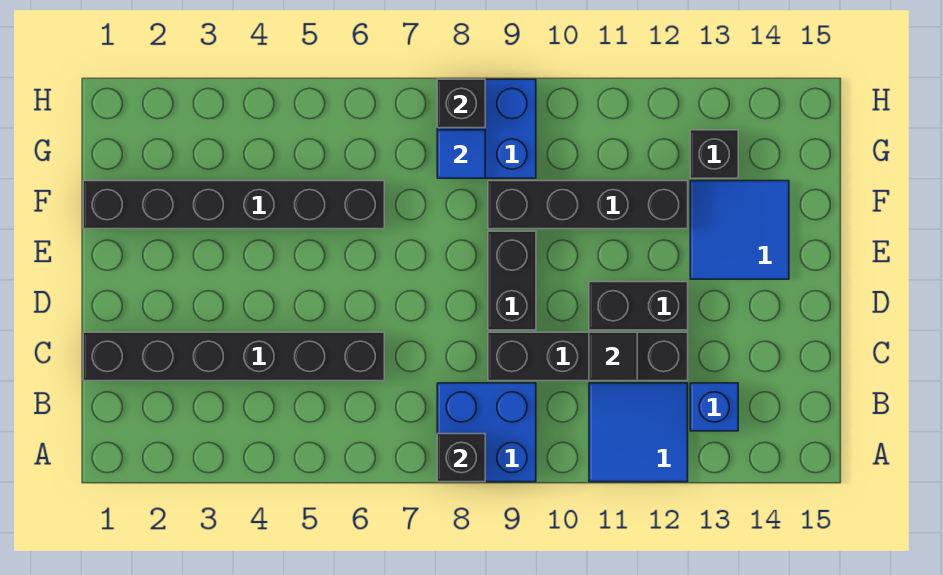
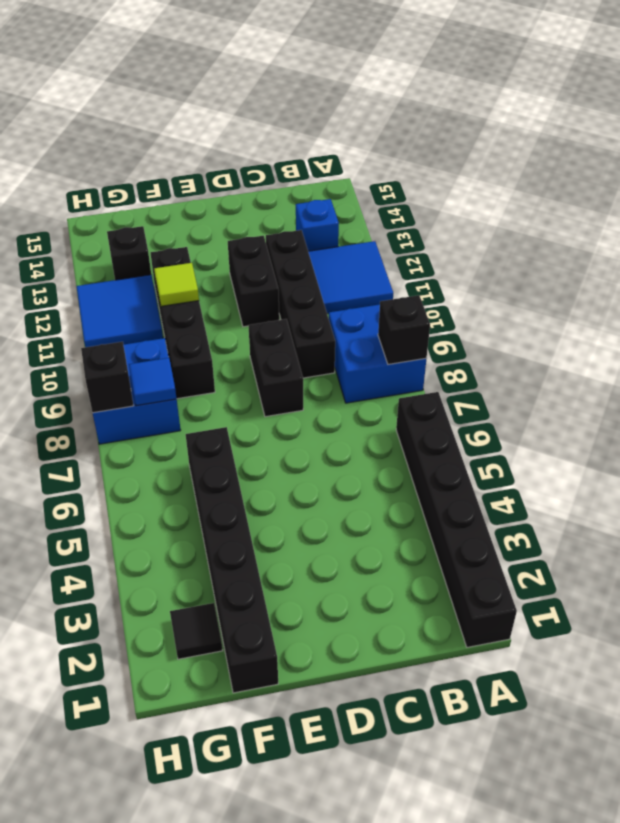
black brick C1:C6 level 1 -> black brick A1:A6 level 1
black tile C11 level 2 -> black tile G2 level 1
black brick D9:E9 level 1 -> black brick D8:D9 level 1
blue tile E13:F14 level 1 -> blue tile G11:H12 level 1
none -> lime tile F11 level 2

